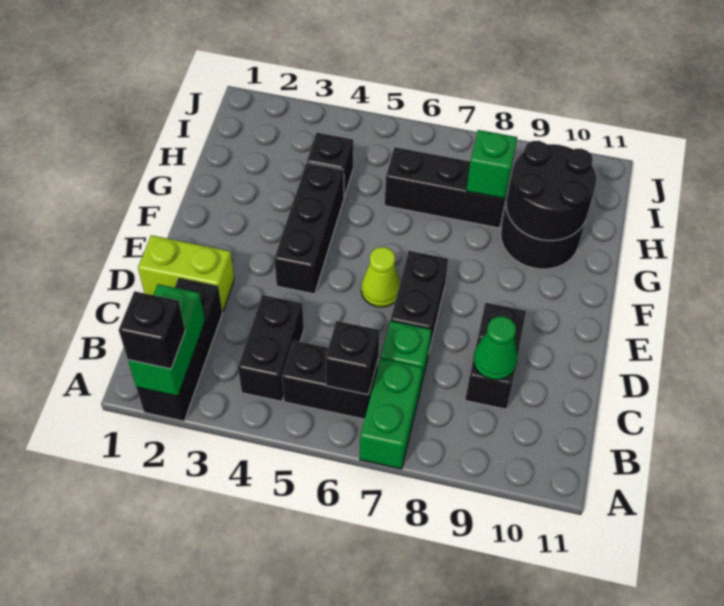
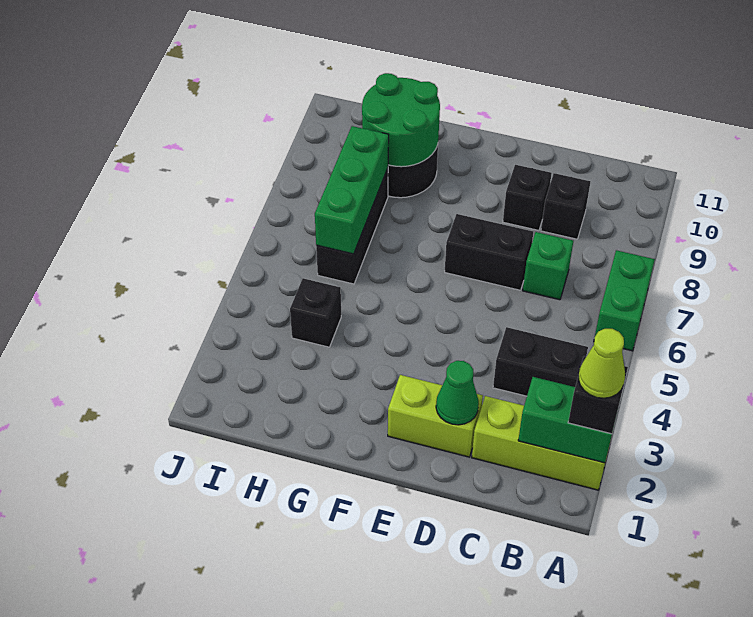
black brick A2:C2 level 1 -> lime brick A2:C2 level 1
green brick A7:B7 level 1 -> green brick A6:A7 level 1
black brick B5:B6 level 1 -> none
black brick B6 level 2 -> none
green cone C9 level 2 -> green cone D2 level 2
lime brick D1:D2 level 1 -> lime brick D2:E2 level 1
black brick E4:G4 level 1 -> none
lime cone E6 level 1 -> lime cone A2 level 4
black round brick G9:H10 level 2 -> green round brick G9:H10 level 2
green brick H8 level 2 -> green brick H6:H8 level 2

